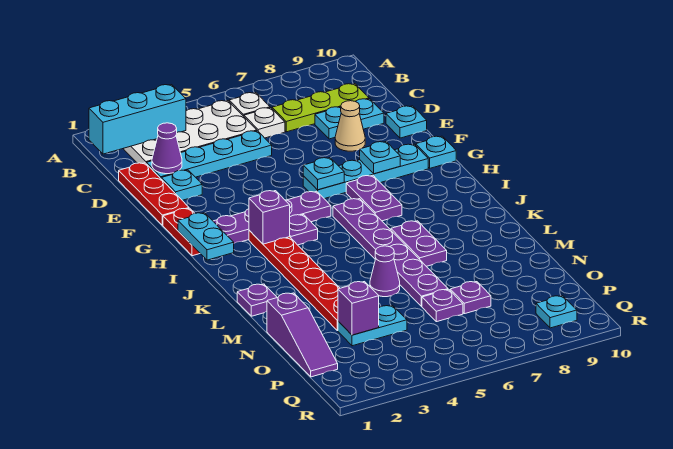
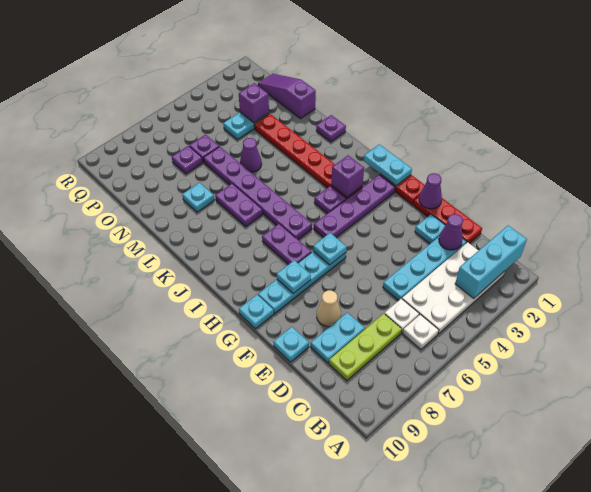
none -> purple cone F1 level 2
cyan plate Q9 level 1 -> cyan plate M8 level 1

